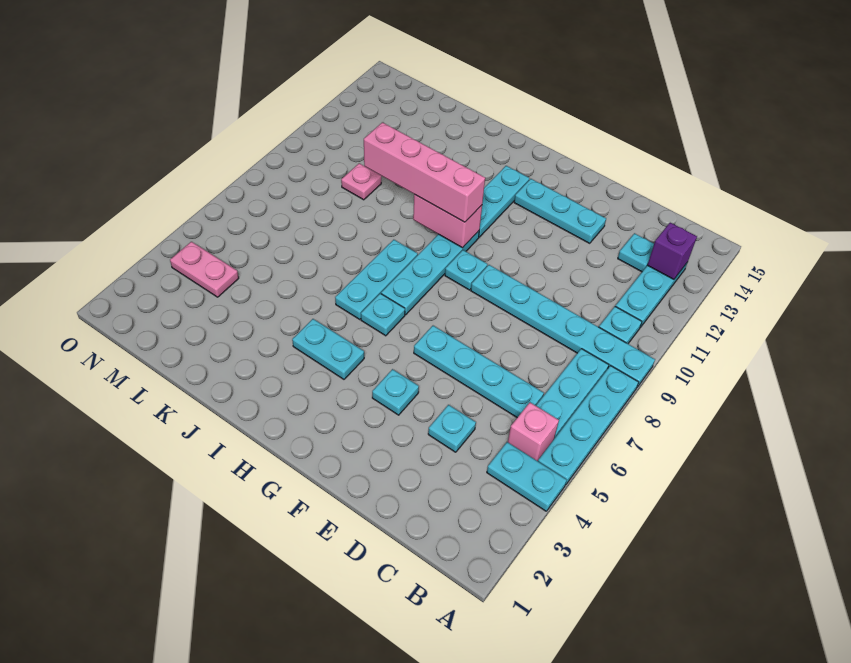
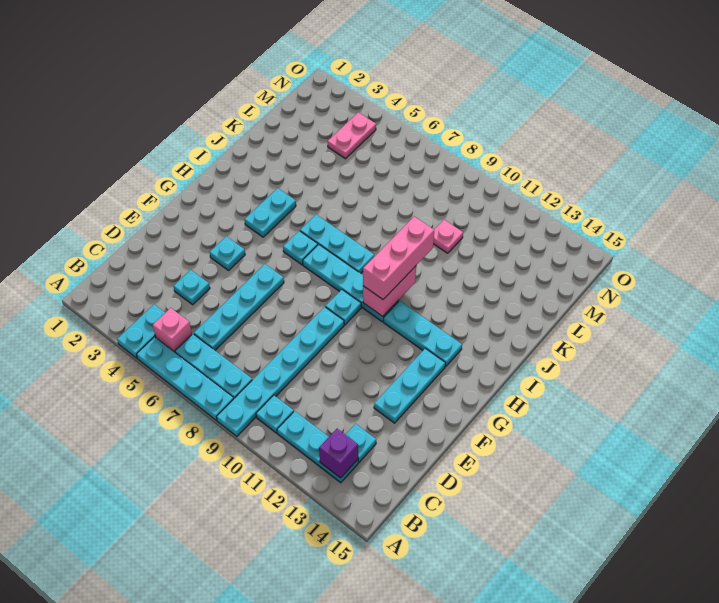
pink brick H10:K10 level 3 -> pink brick H10:J10 level 3

